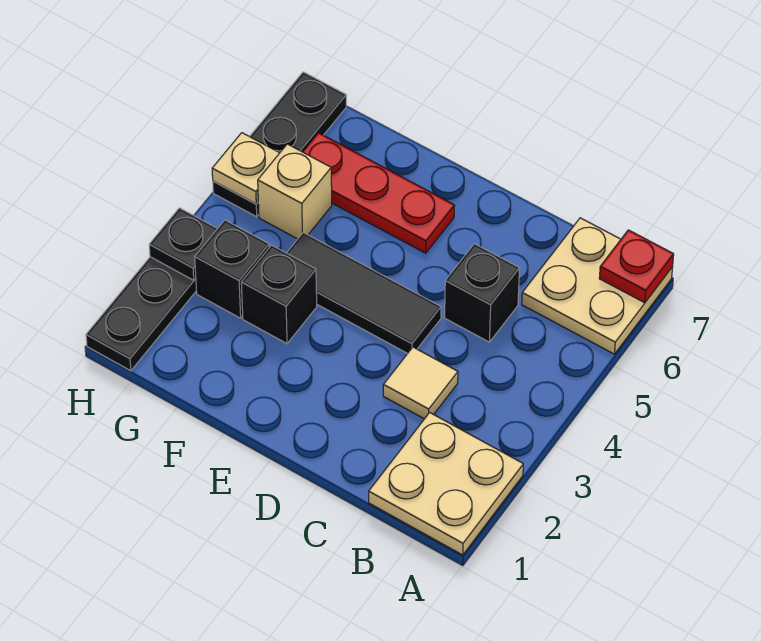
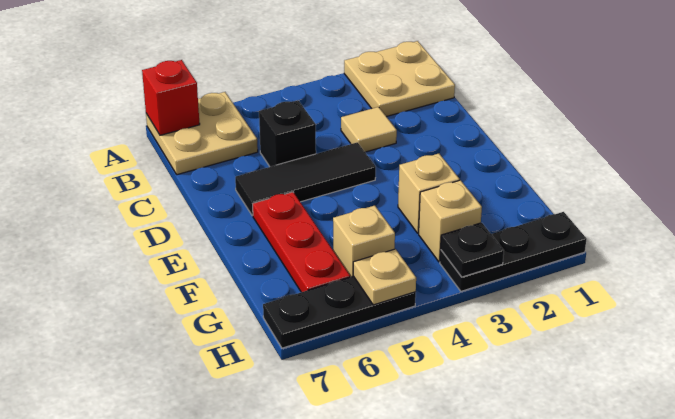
red plate A7 level 2 -> red brick A7 level 2
black tile D4:F4 level 1 -> black tile D4:D6 level 1
black brick F3 level 1 -> tan brick F3 level 1
black brick G3 level 1 -> tan brick G3 level 1

